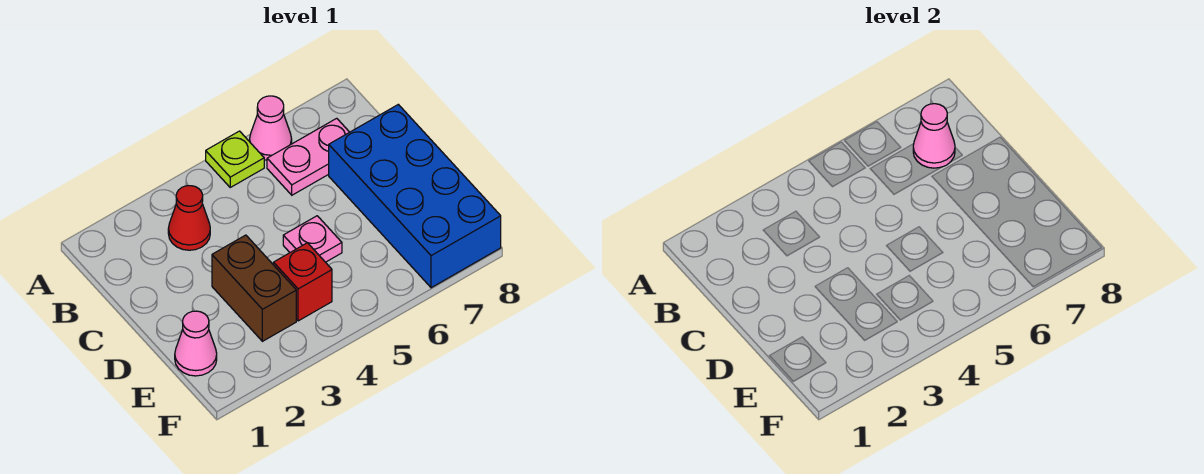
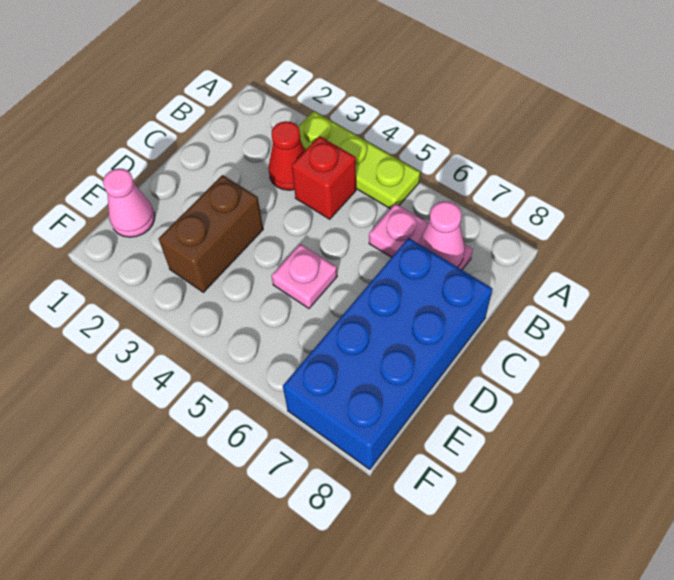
lime plate A5 level 1 -> lime plate A3:A5 level 1
pink cone A6 level 1 -> none
red brick E4 level 1 -> red brick B4 level 1

